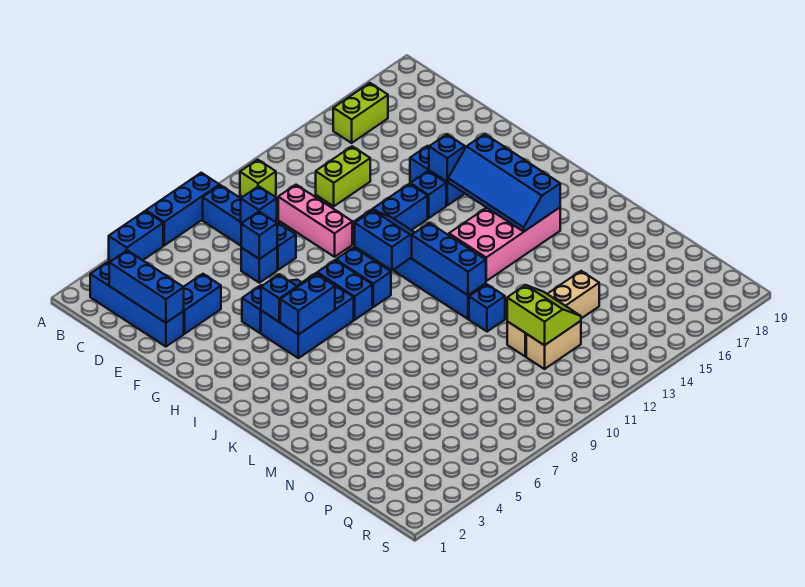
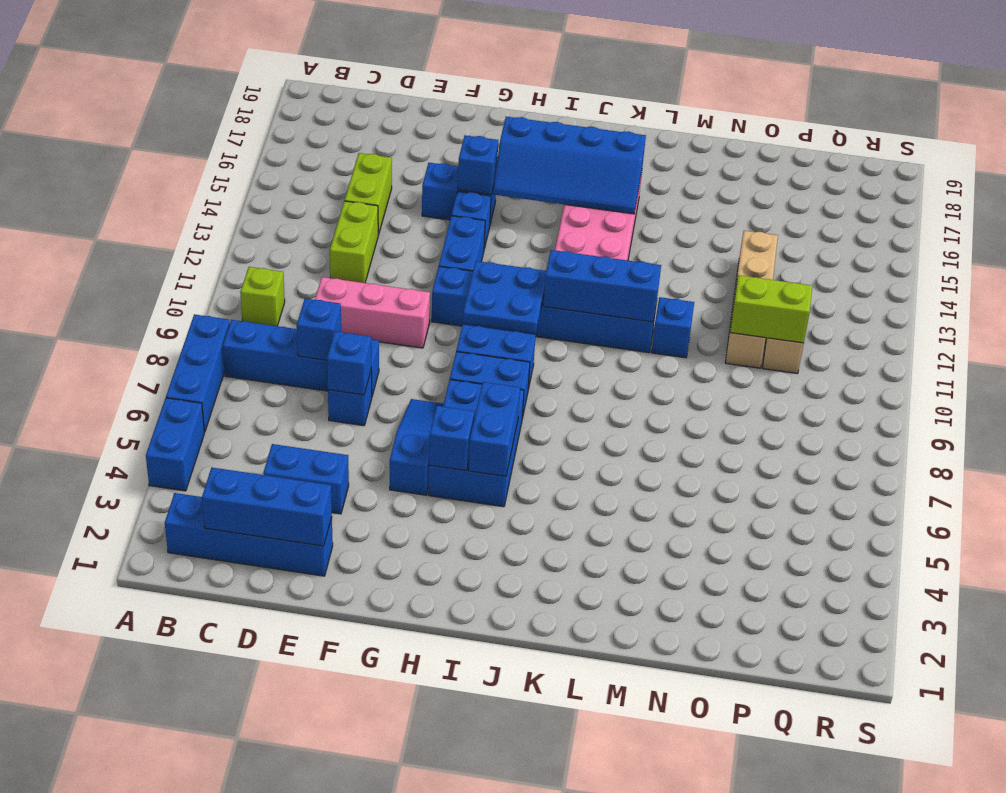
lime brick B15:B16 level 1 -> lime brick D14:D15 level 1
blue brick E3:E4 level 1 -> blue brick D4:E4 level 1
blue slope H10:I11 level 2 top 10 -> blue plate H10:I11 level 2

